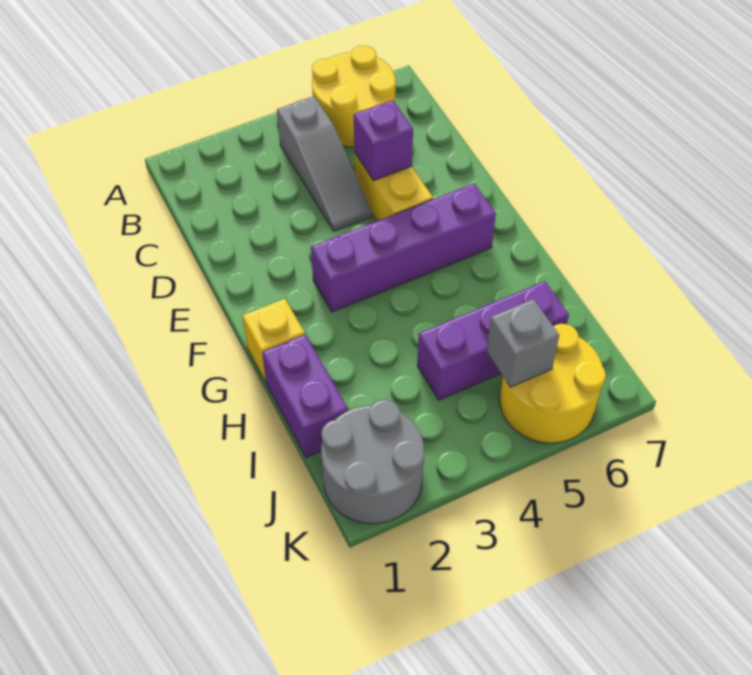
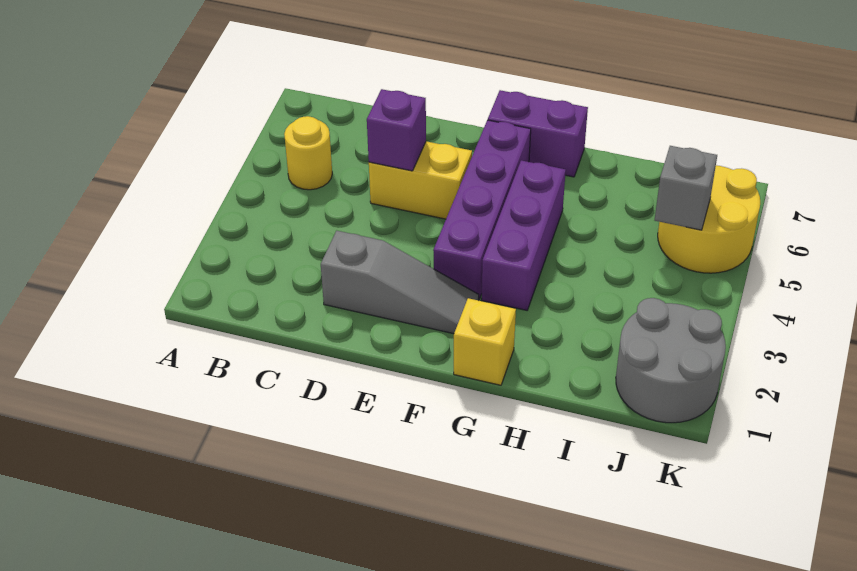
yellow round brick A5:B6 level 1 -> yellow round brick B5 level 1
grey slope B4:D4 level 1 top B -> grey slope D2:F2 level 1 top D
purple brick H1:I1 level 1 -> purple brick F7:G7 level 1
purple brick I4:I6 level 1 -> purple brick G3:G5 level 1

